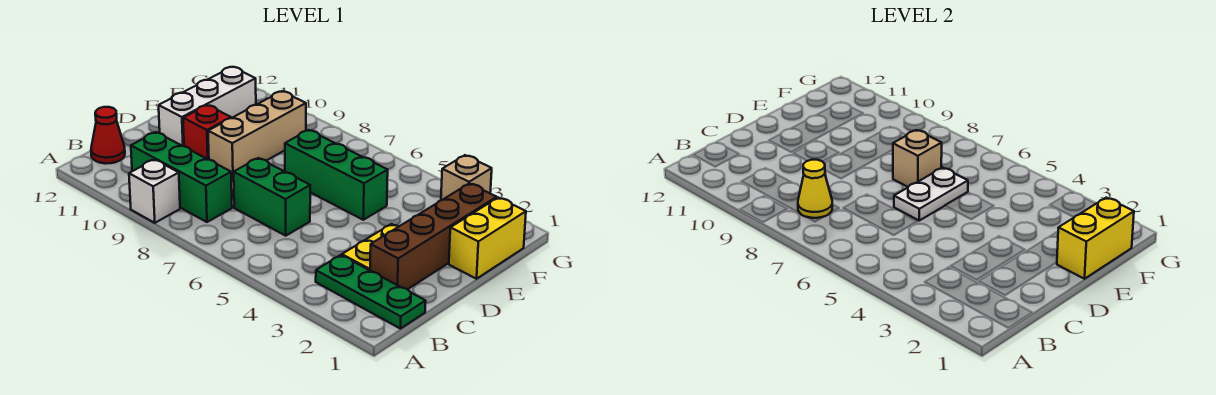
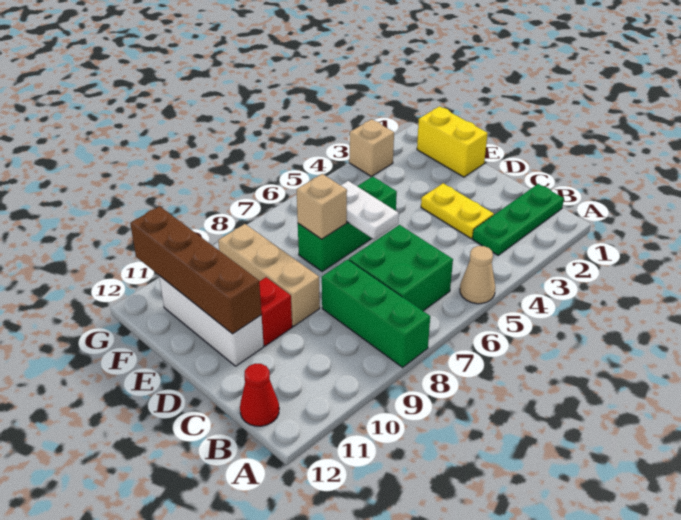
none -> tan cone A5 level 1
white brick A9 level 1 -> none
green brick B8:B10 level 1 -> green brick A8:C8 level 1
yellow cone B8 level 2 -> none
brown brick C2:F2 level 1 -> brown brick D11:G11 level 2
green brick C6:C7 level 1 -> green brick B6:C7 level 1
yellow brick E1:F1 level 2 -> none

